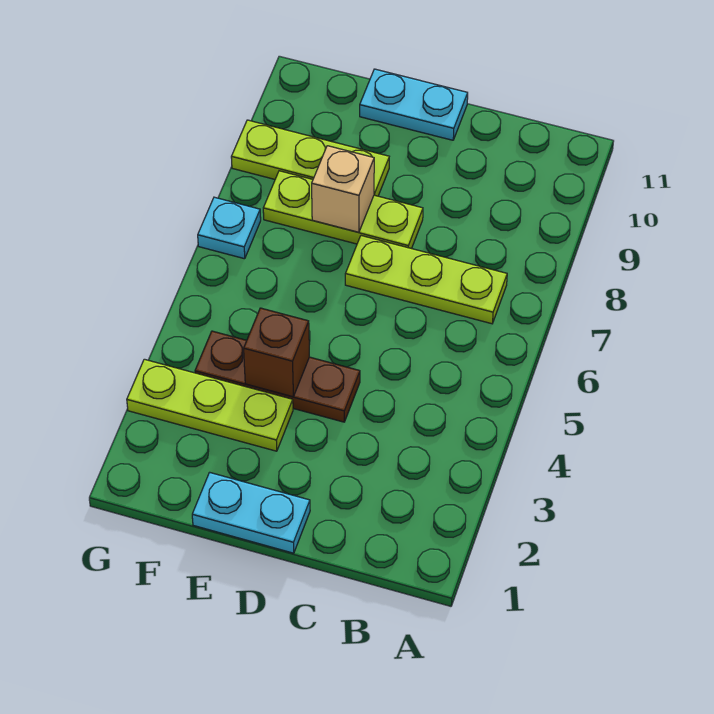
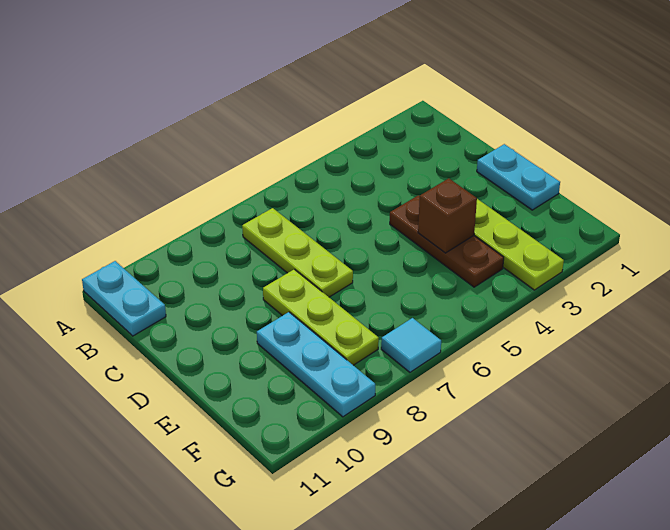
cyan plate D11:E11 level 1 -> cyan plate A11:B11 level 1
tan brick E8 level 2 -> none
lime plate E9:G9 level 1 -> cyan plate E9:G9 level 1
cyan plate G7 level 1 -> cyan tile G7 level 1

